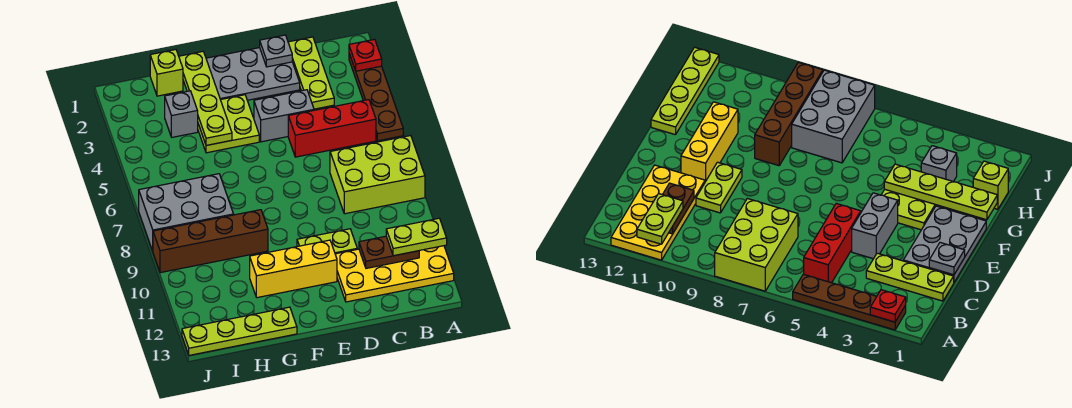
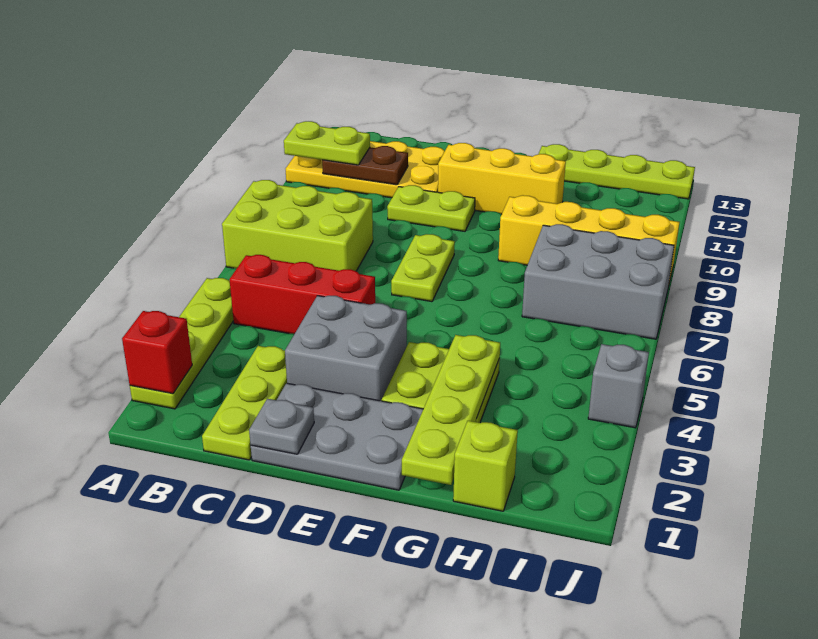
brown plate A2:A5 level 1 -> lime plate A2:A5 level 1
red plate A2 level 2 -> red brick A2 level 2
grey brick D4:E4 level 1 -> grey brick D3:E4 level 1
none -> lime plate E7:E8 level 1
brown brick G9:J9 level 1 -> yellow brick G9:J9 level 1
grey brick H3 level 1 -> grey brick J4 level 1

